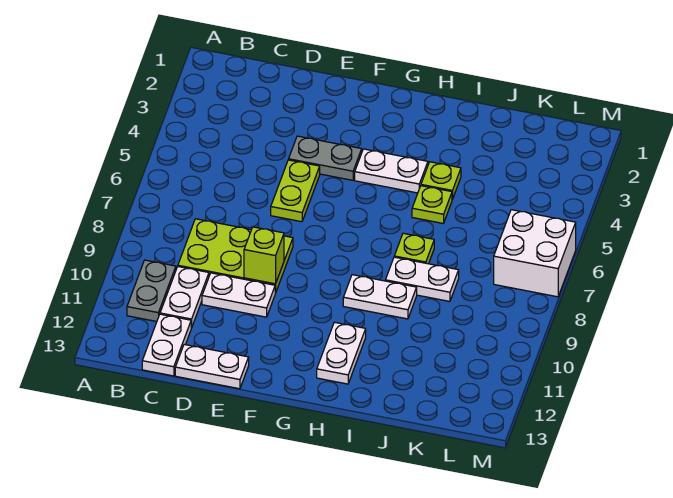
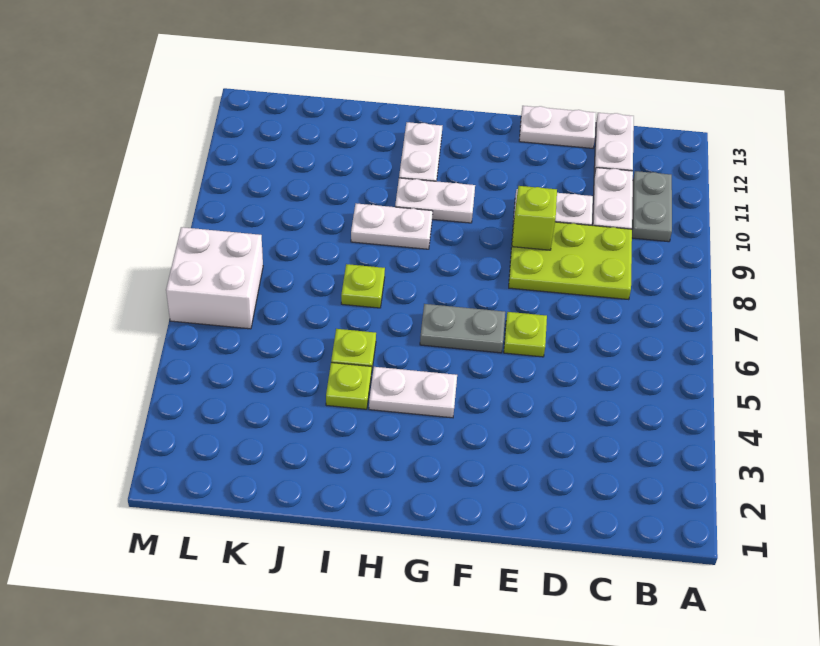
grey plate E4:F4 level 1 -> grey plate F6:G6 level 1
lime plate E5:E6 level 1 -> lime plate E6 level 1
white plate I8:J8 level 1 -> white plate G10:H10 level 1

